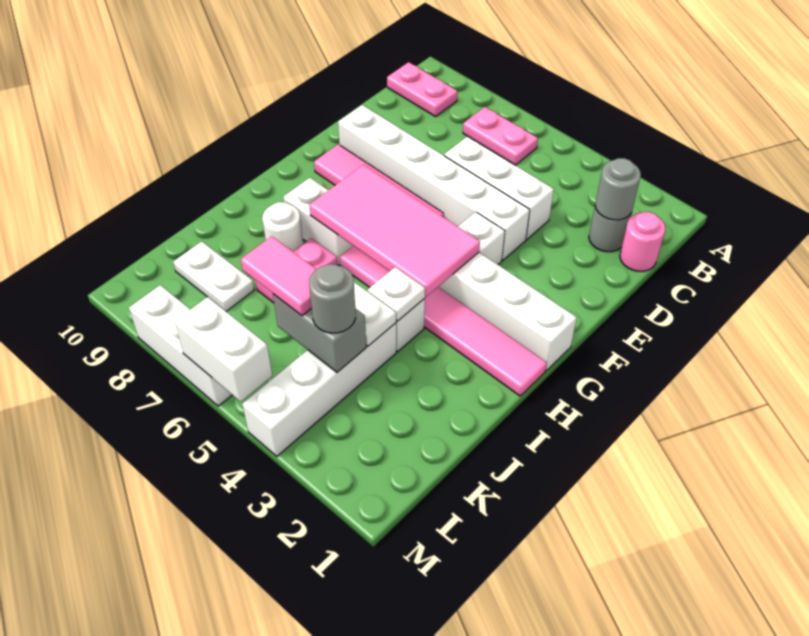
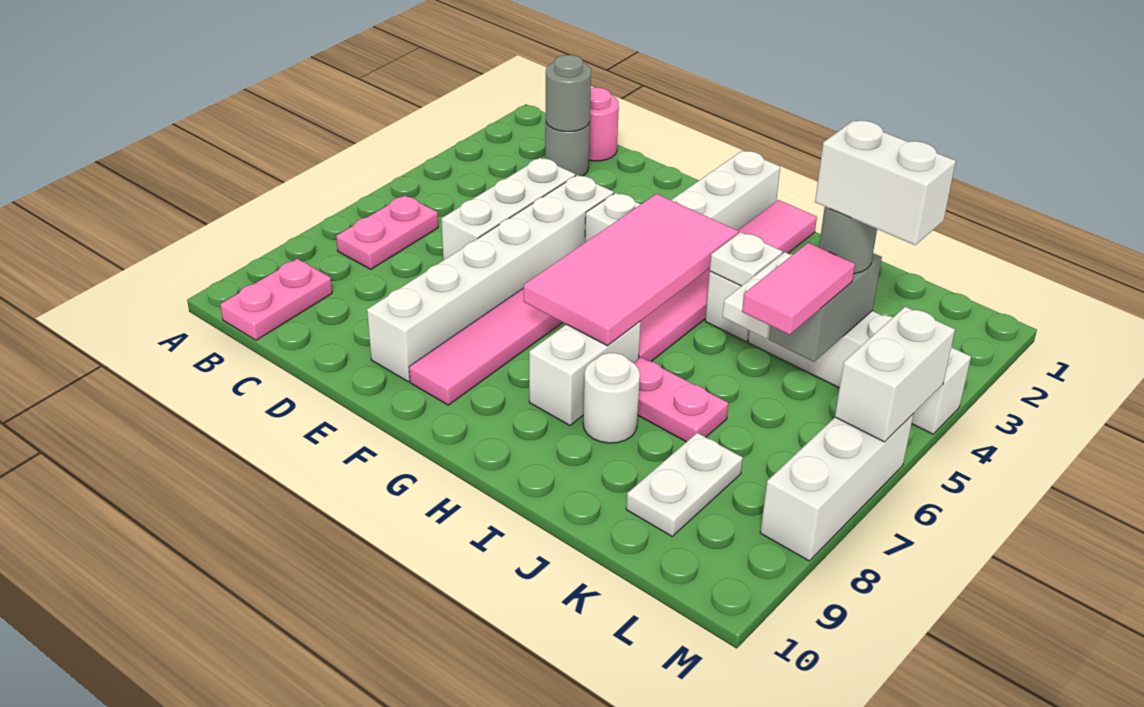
none -> white brick K4:L4 level 4

